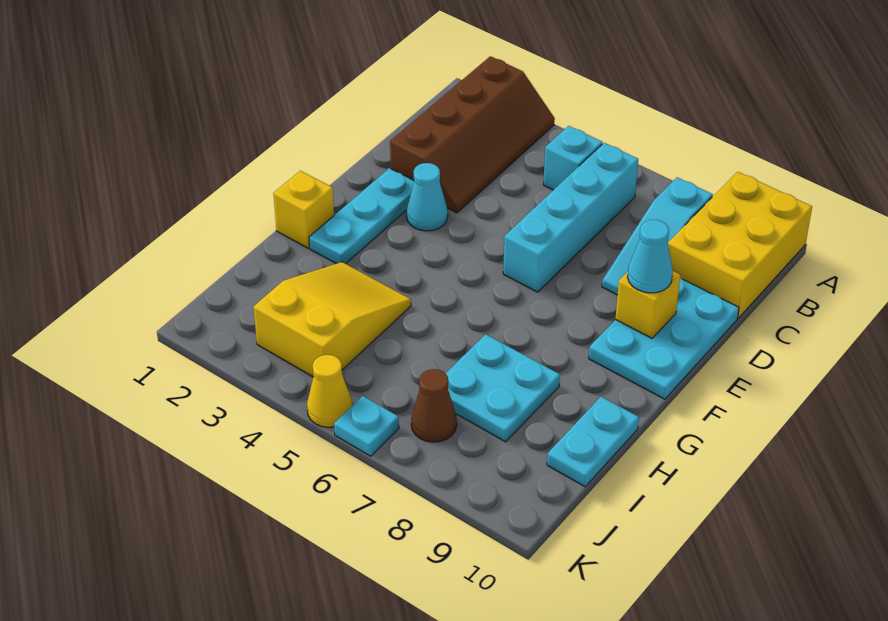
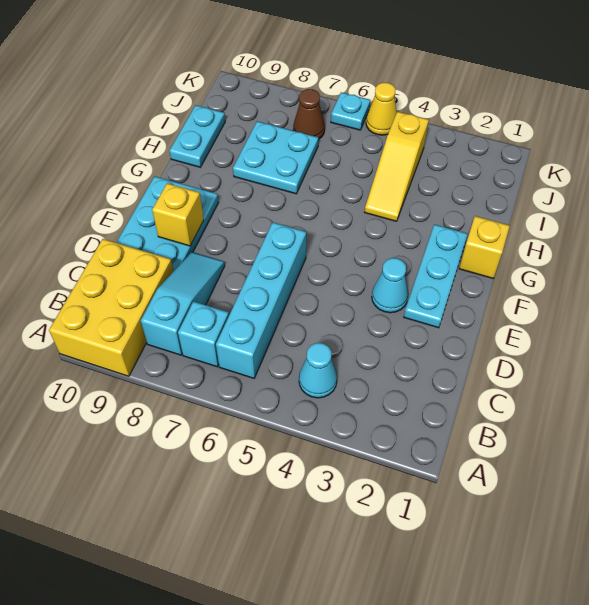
brown slope A2:D3 level 1 top 2 -> none
cyan brick B5 level 1 -> cyan brick B7 level 1
cyan cone E9 level 3 -> cyan cone B4 level 1
yellow slope H3:J4 level 1 top J -> yellow slope H4:J4 level 1 top J

